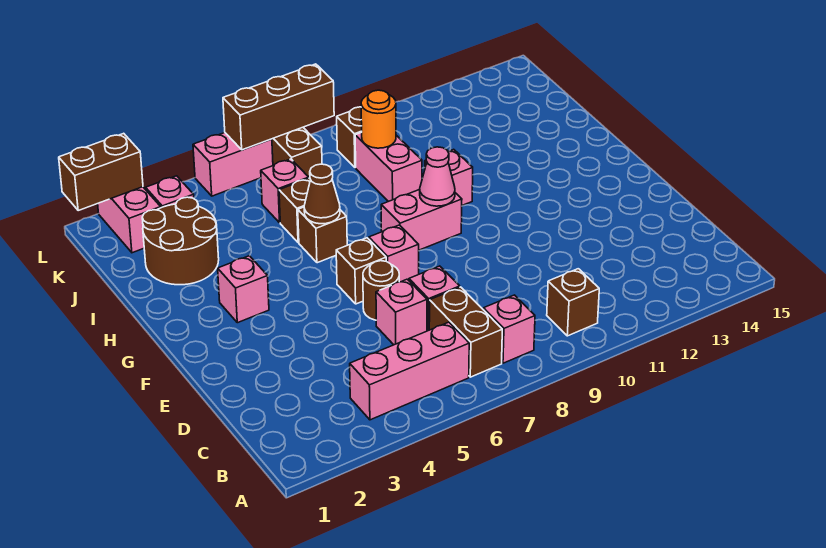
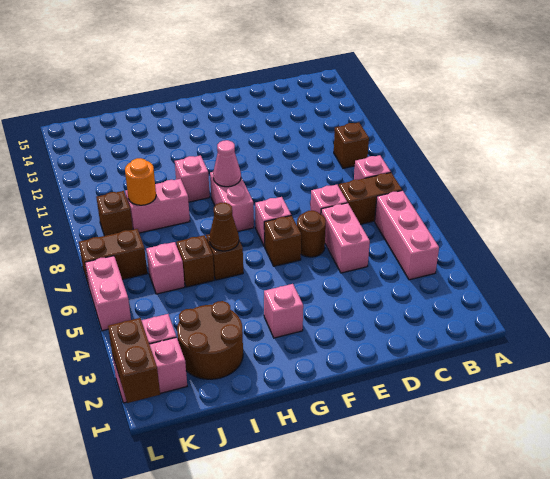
pink brick D6 level 1 -> pink brick D5:D6 level 1
brown brick L6:L8 level 2 -> none

